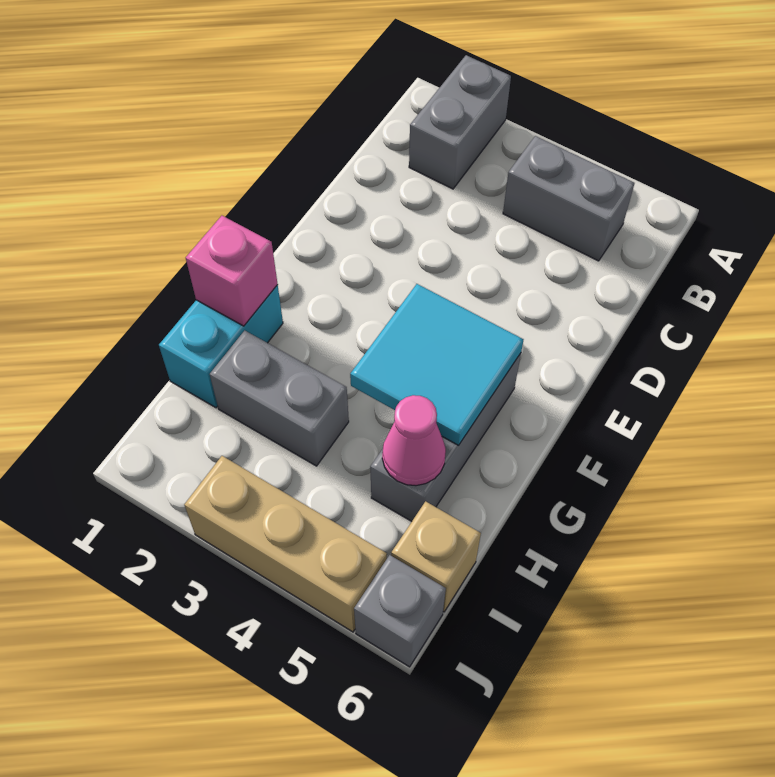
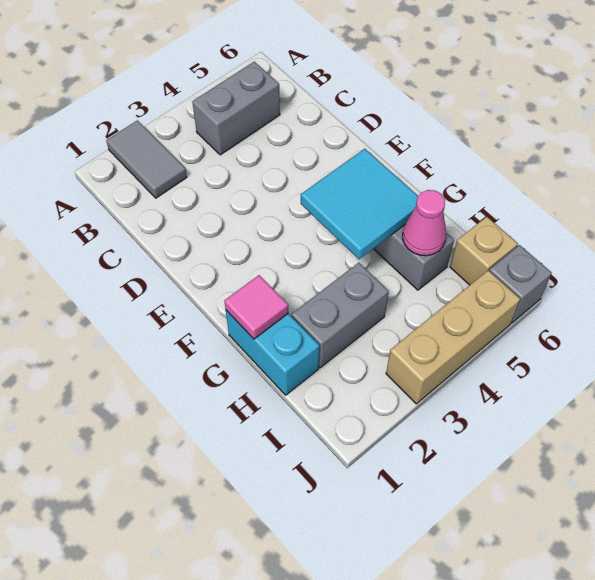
grey brick A2:B2 level 1 -> grey tile A2:B2 level 1
pink brick G1 level 2 -> pink tile G1 level 2

